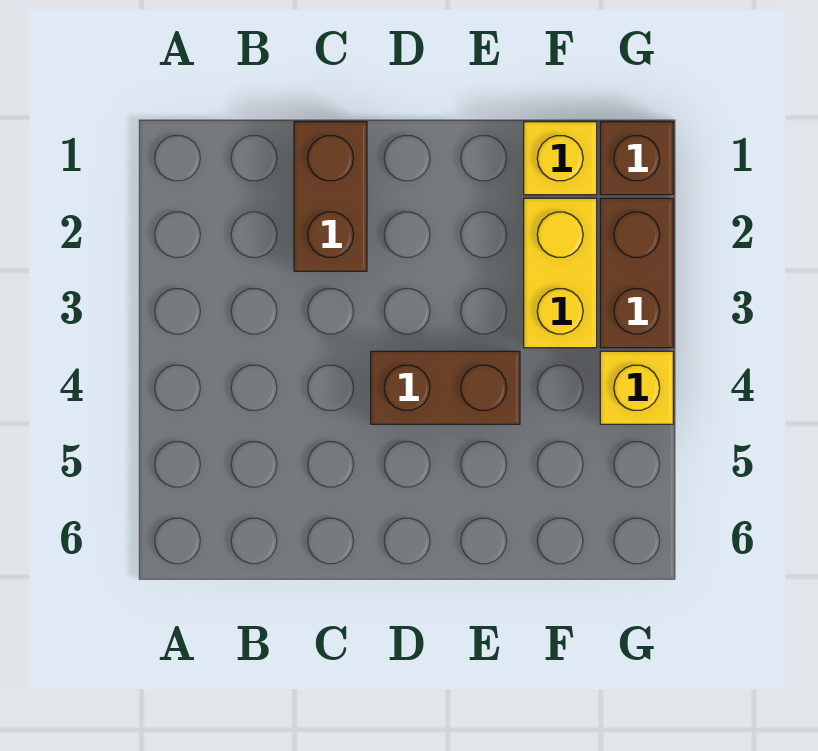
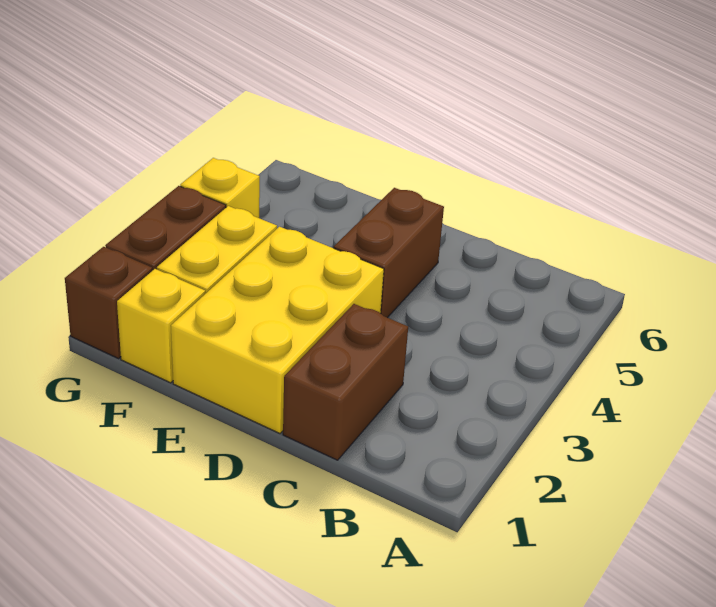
none -> yellow brick D1:E3 level 1
brown brick D4:E4 level 1 -> brown brick D4:D5 level 1

